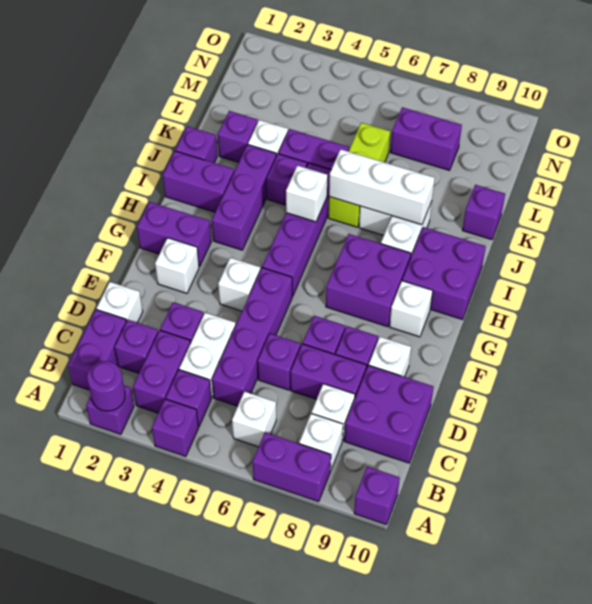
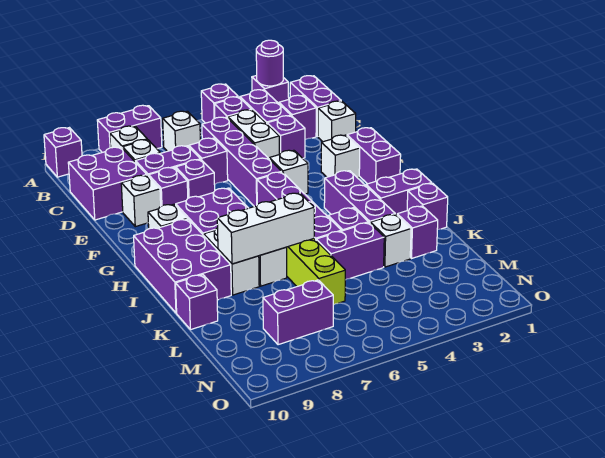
purple brick G1:G2 level 1 -> purple brick F1:G1 level 1
purple brick H9:I10 level 1 -> purple brick H9:J10 level 1
white brick I5 level 2 -> none

